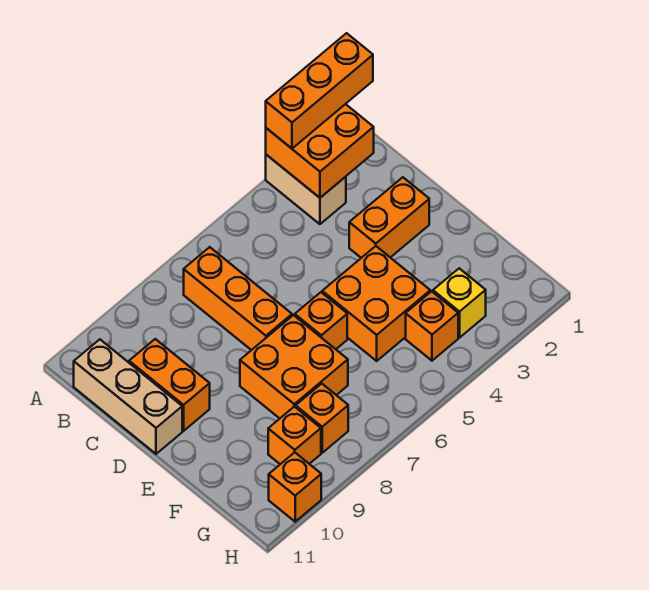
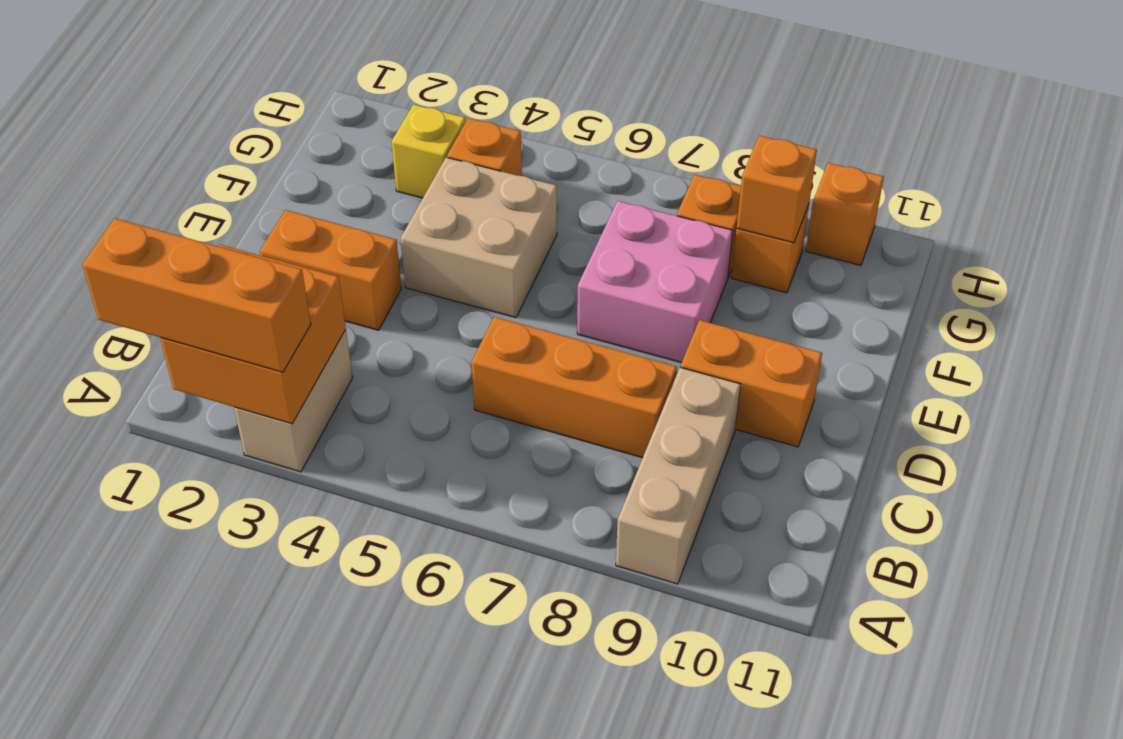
orange brick B7:D7 level 1 -> orange brick C6:C8 level 1
tan brick B11:D11 level 1 -> tan brick A9:C9 level 1
orange brick C10:D10 level 1 -> orange brick D9:D10 level 1
orange brick E4:F5 level 1 -> tan brick E4:F5 level 1
orange brick E6 level 1 -> orange brick G9 level 2
orange brick E7:F8 level 1 -> pink brick E7:F8 level 1

